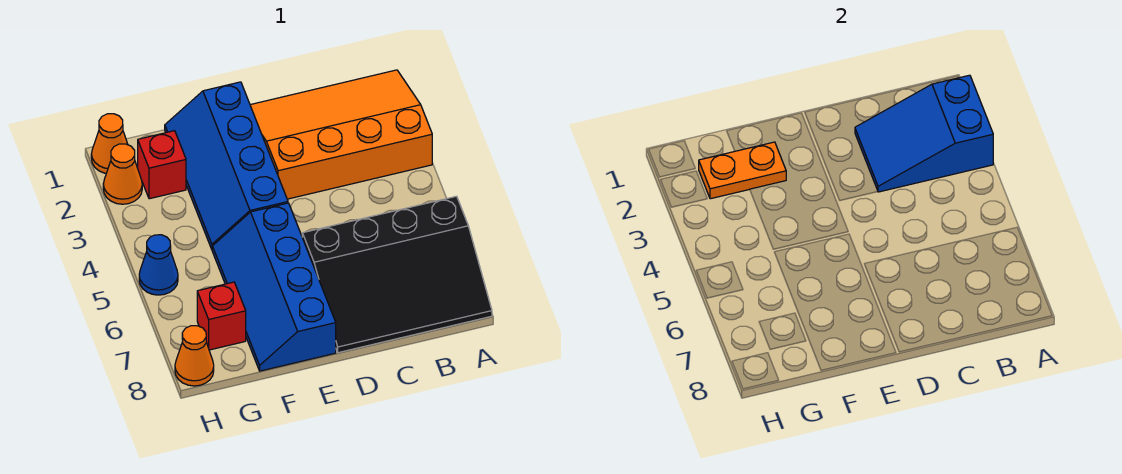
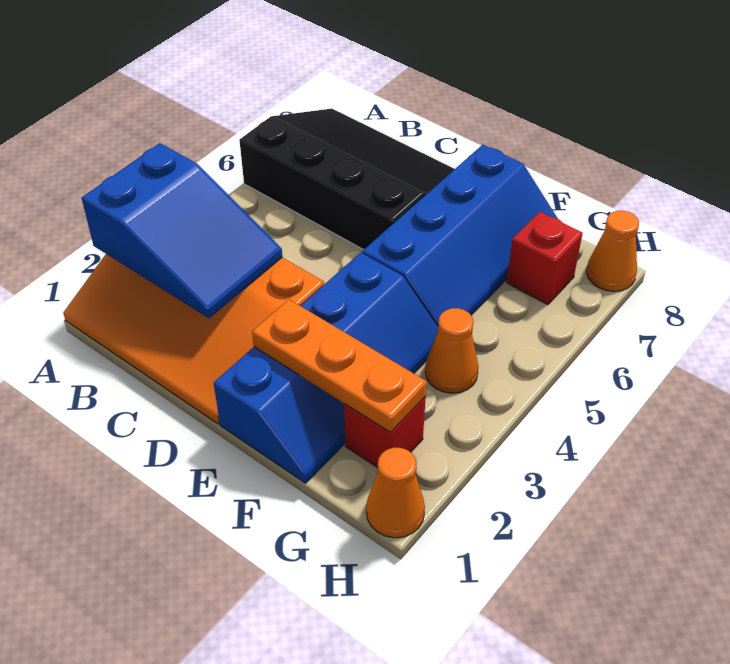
orange plate F2:G2 level 2 -> orange plate E2:G2 level 2
orange cone H2 level 1 -> orange cone G4 level 1
blue cone H5 level 1 -> none

